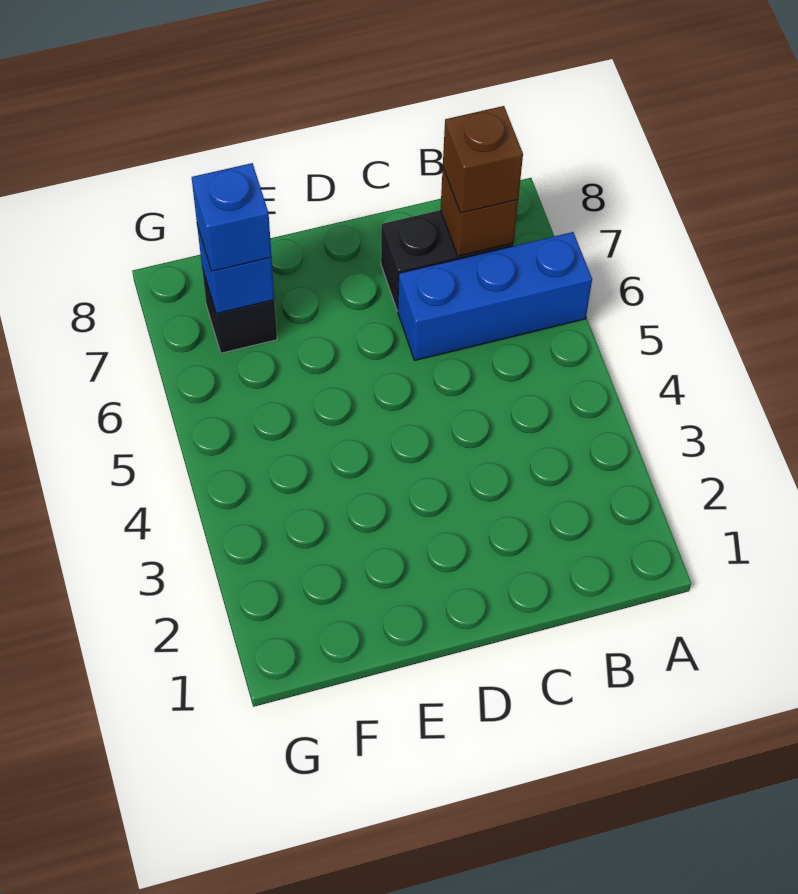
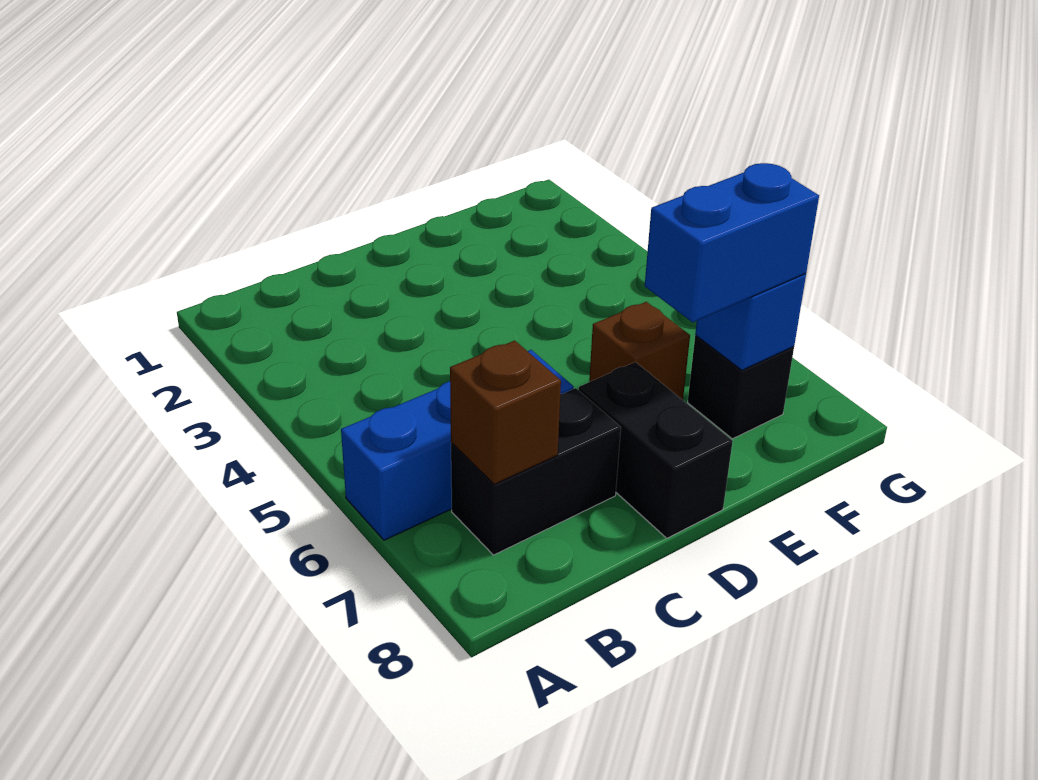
brown brick B7 level 3 -> brown brick E6 level 1
none -> black brick D7:D8 level 1
blue brick F7 level 3 -> blue brick E7:F7 level 3

